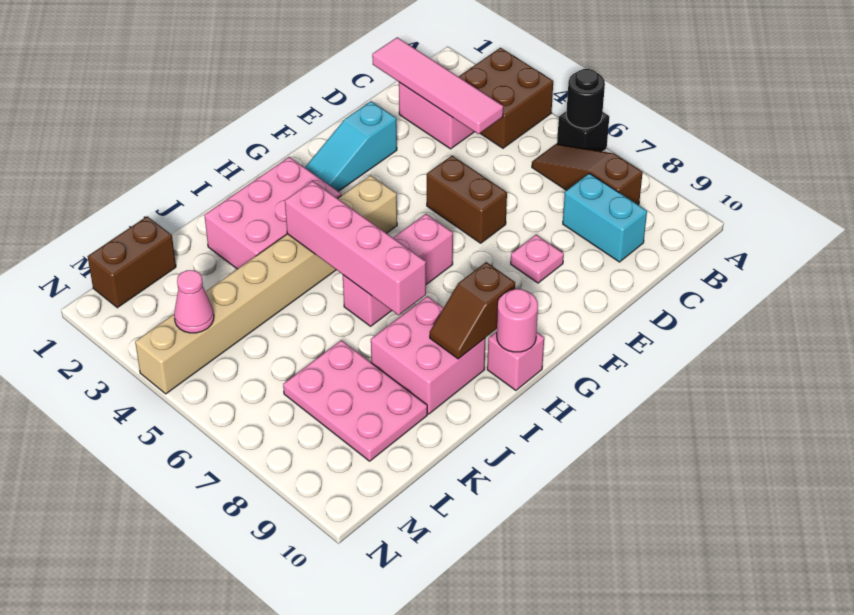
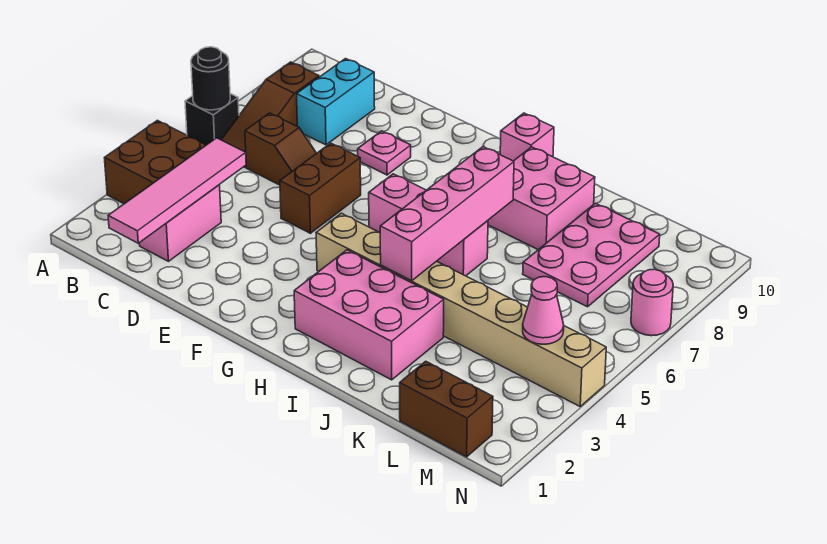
cyan slope E2:G2 level 1 top E -> none
brown slope H9:I9 level 2 top H -> brown slope C6:D6 level 1 top C
pink round brick H10 level 2 -> pink round brick N7 level 1

